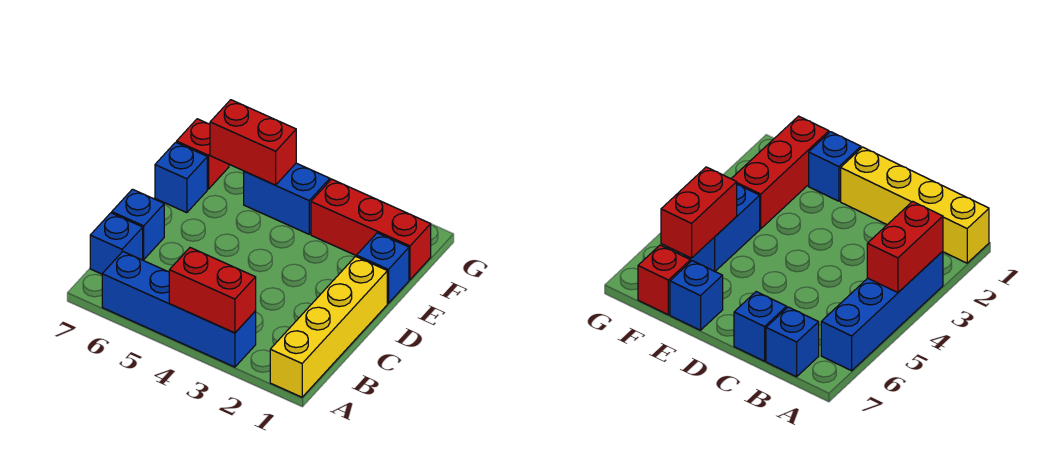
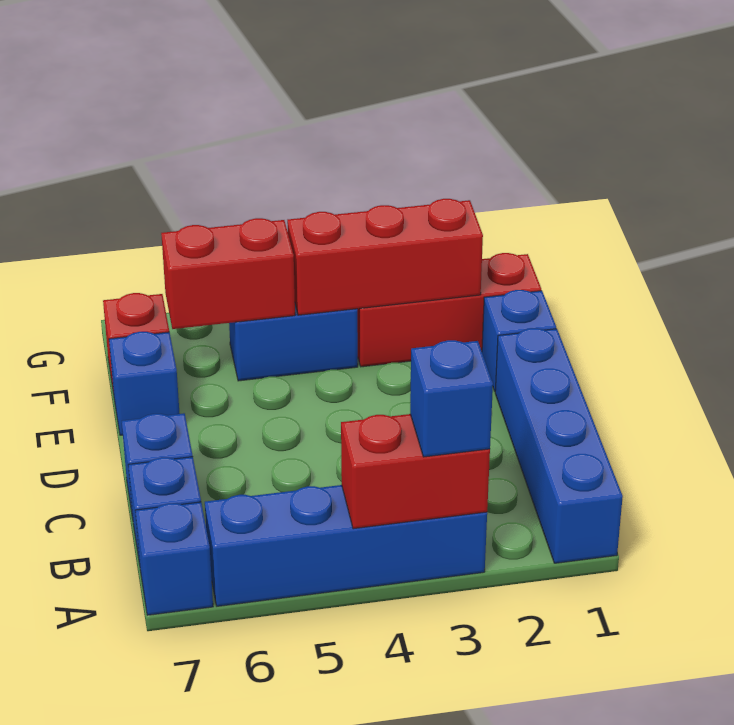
yellow brick A1:D1 level 1 -> blue brick A1:D1 level 1
none -> blue brick A3 level 3
none -> blue brick A7 level 1
none -> red brick F2:F4 level 2

